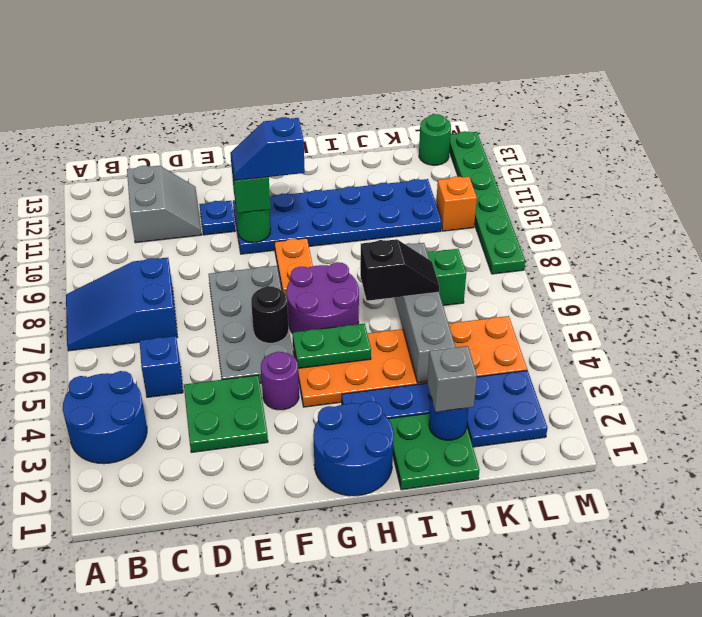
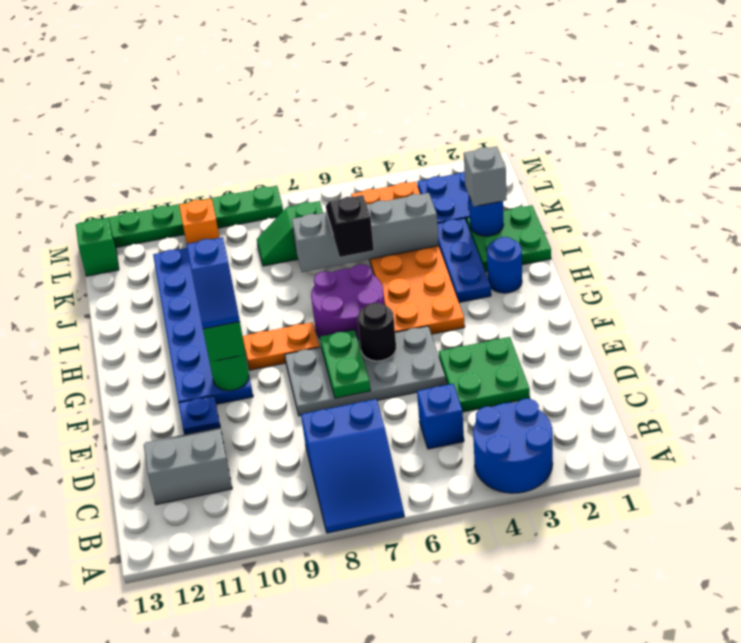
purple round brick F4 level 1 -> none
blue round brick G1:H2 level 1 -> blue round brick H2 level 1
green plate G5:H5 level 2 -> green plate E7:F7 level 2
green round brick L13 level 1 -> green brick L13 level 1

